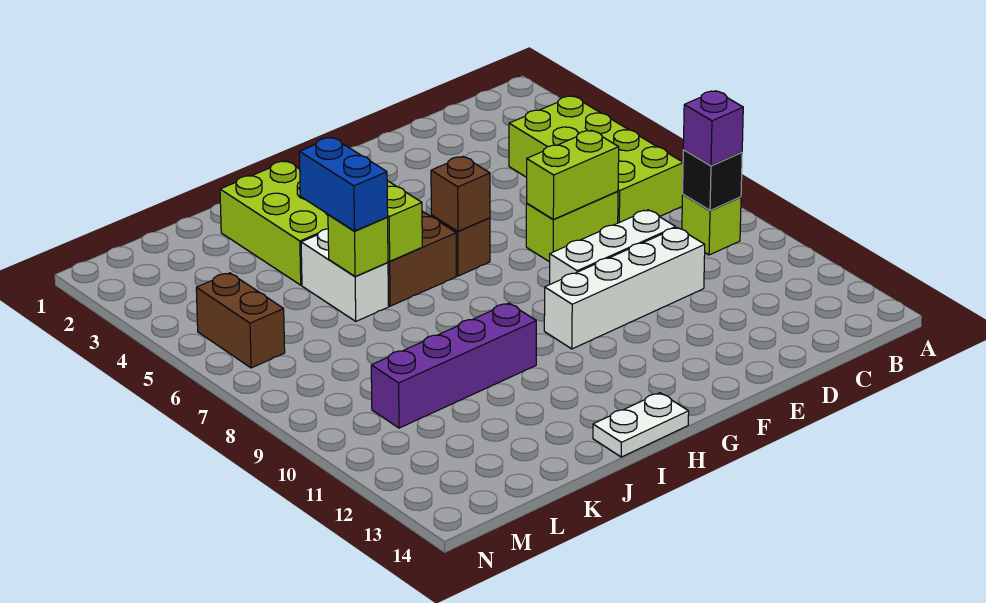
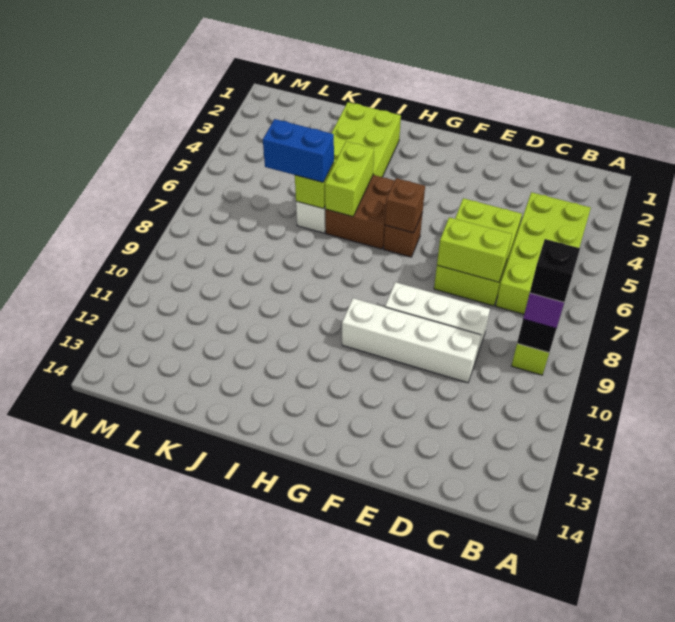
none -> black brick B9 level 4
lime brick D7:E7 level 1 -> lime brick D5:E7 level 1
white plate H14:I14 level 1 -> none
purple brick I10:L10 level 1 -> none
blue brick J5:J6 level 3 -> blue brick J6:K6 level 3
brown brick M5:M6 level 1 -> none

